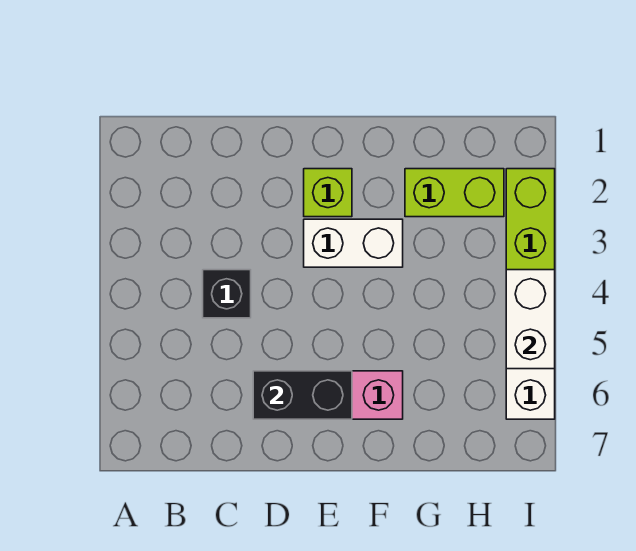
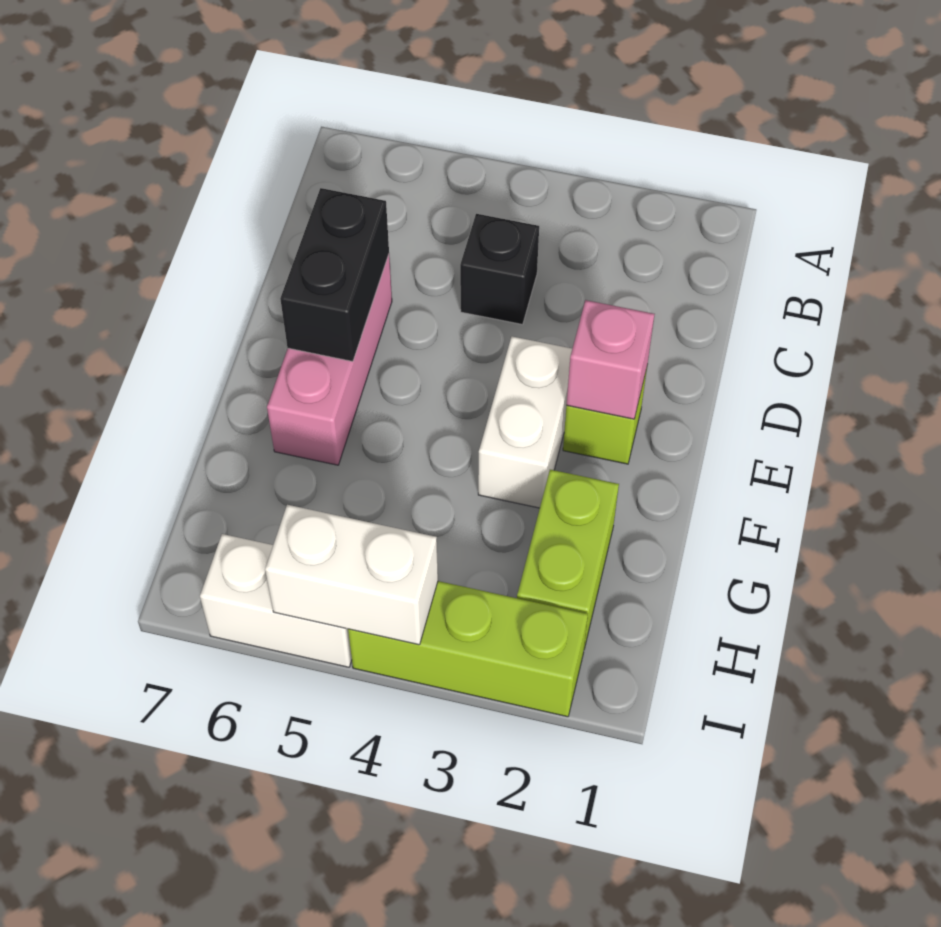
none -> pink brick E2 level 2

